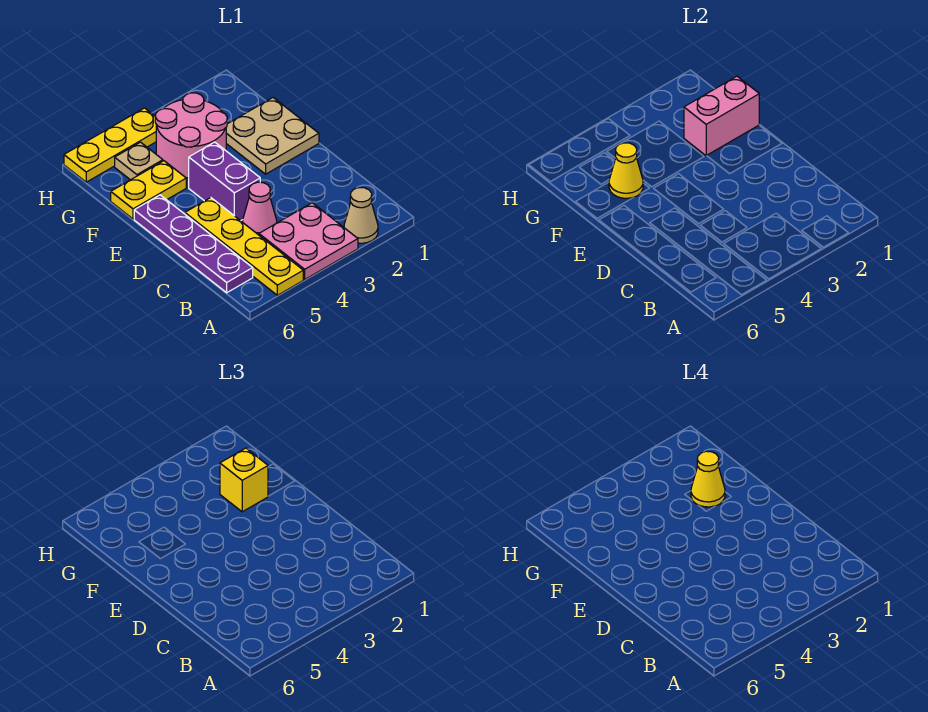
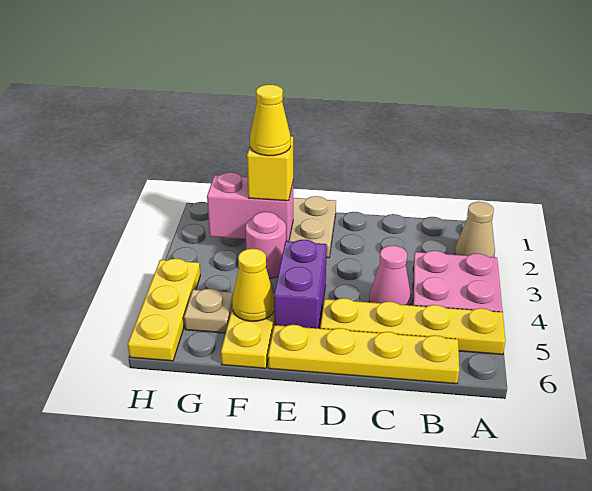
purple plate B6:E6 level 1 -> yellow plate B6:E6 level 1
purple brick D4:E4 level 1 -> purple brick E4:E5 level 1
pink brick F1:F2 level 2 -> pink brick F2:G2 level 2
pink round brick F3:G4 level 1 -> pink round brick F3 level 1

